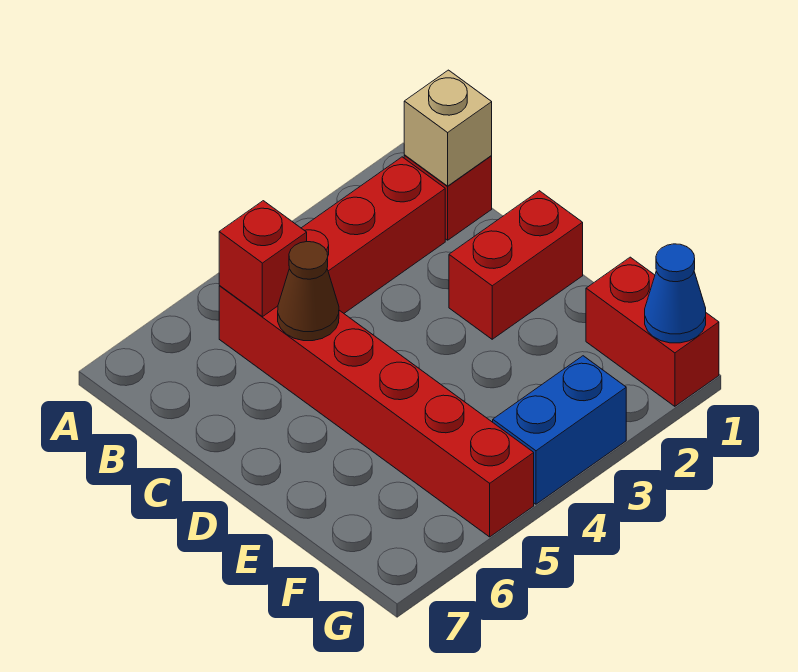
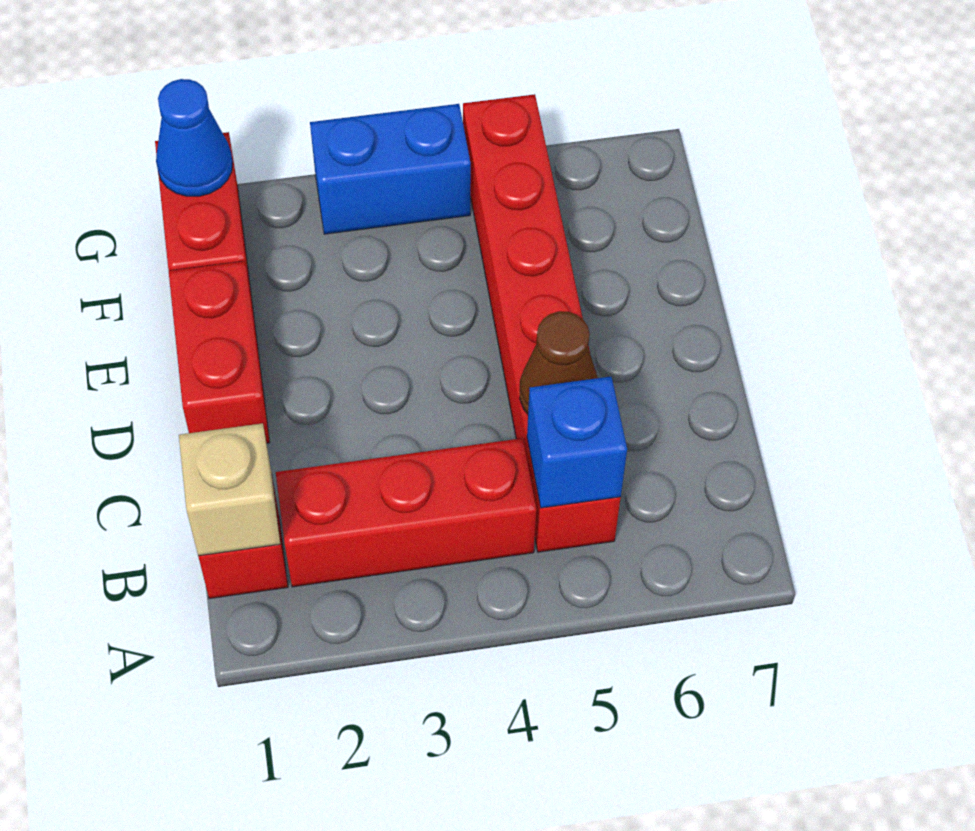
red brick B5 level 2 -> blue brick B5 level 2
red brick D1:D2 level 1 -> red brick D1:E1 level 1

